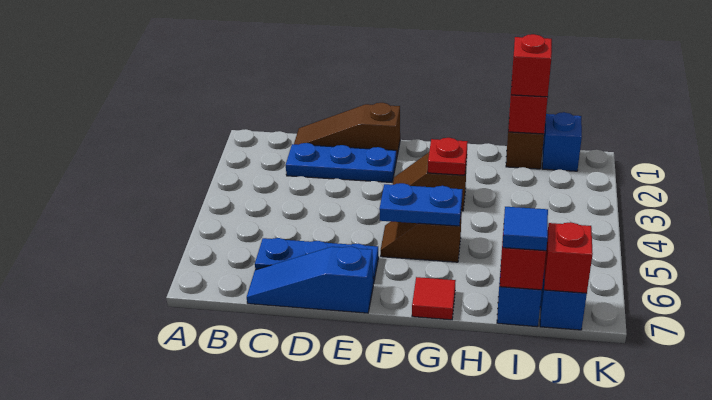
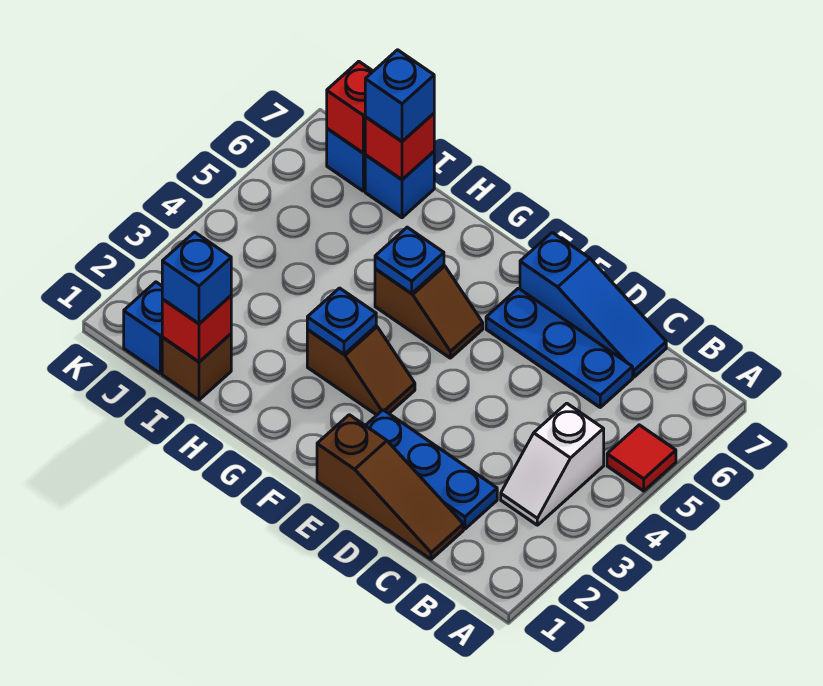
none -> white slope B3:B4 level 1 top 4
blue plate F5:G5 level 2 -> blue plate G5 level 2
red plate G3 level 2 -> blue plate G3 level 2
red tile G7 level 1 -> red tile A5 level 1
red brick I1 level 3 -> blue brick I1 level 3
blue tile I7 level 3 -> blue brick I7 level 3

